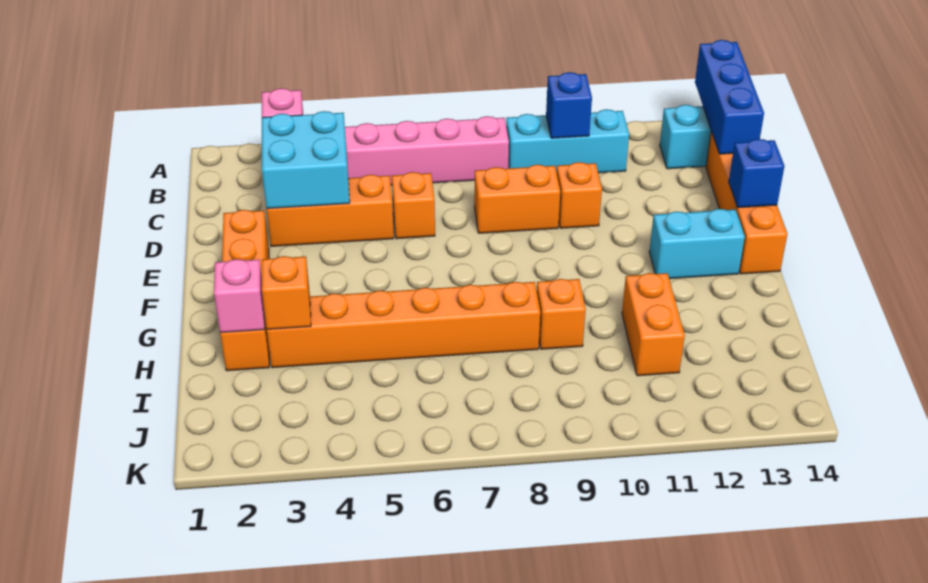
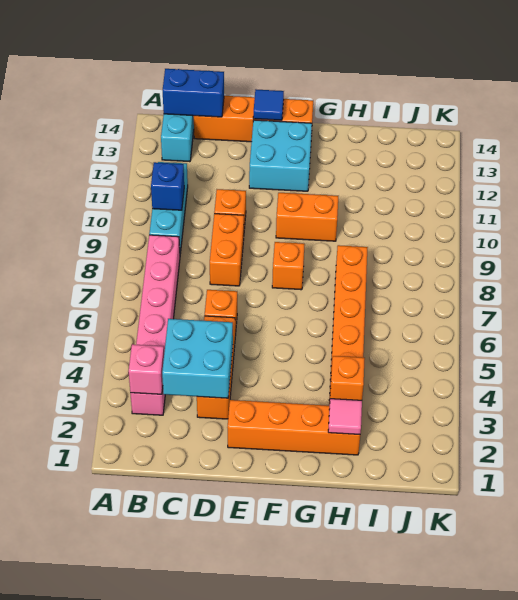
blue brick A14:C14 level 2 -> blue brick B14:C14 level 2
blue brick E14 level 2 -> blue tile E14 level 2
cyan brick F12:F13 level 1 -> cyan brick E12:F13 level 1
pink brick H2 level 2 -> pink tile H2 level 2
orange brick H9 level 1 -> orange brick F8 level 1
orange brick H11:I11 level 1 -> orange brick F10:G10 level 1

